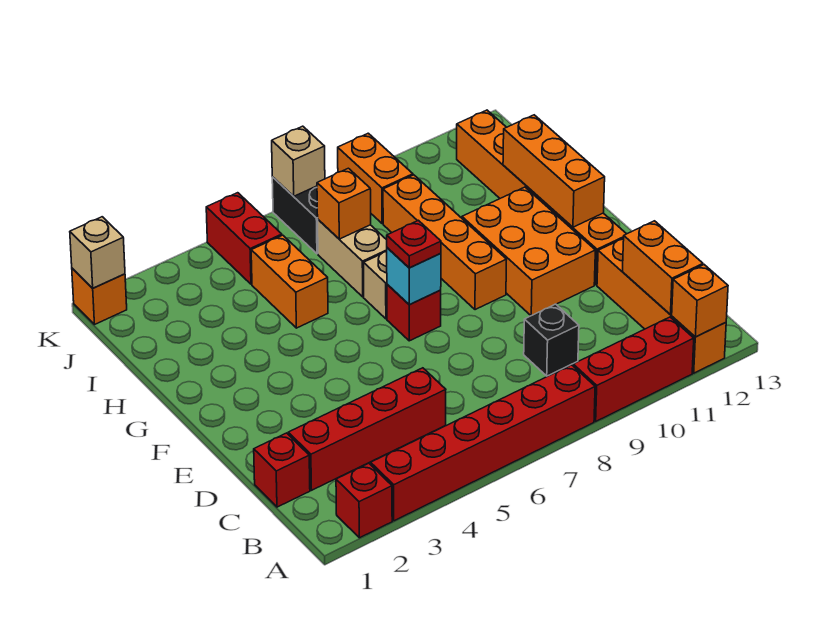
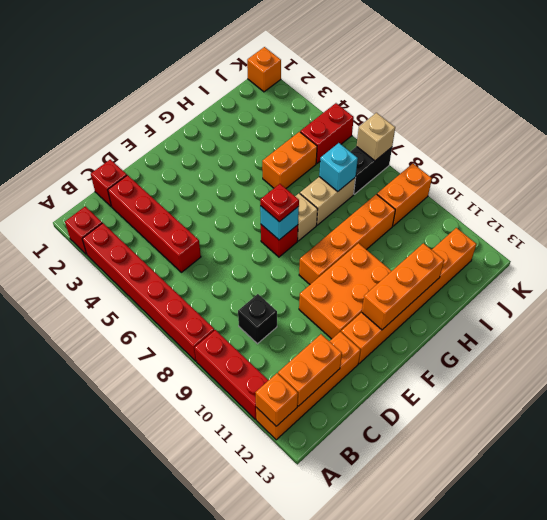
orange brick I7 level 2 -> cyan brick I7 level 2
tan brick K1 level 2 -> none

